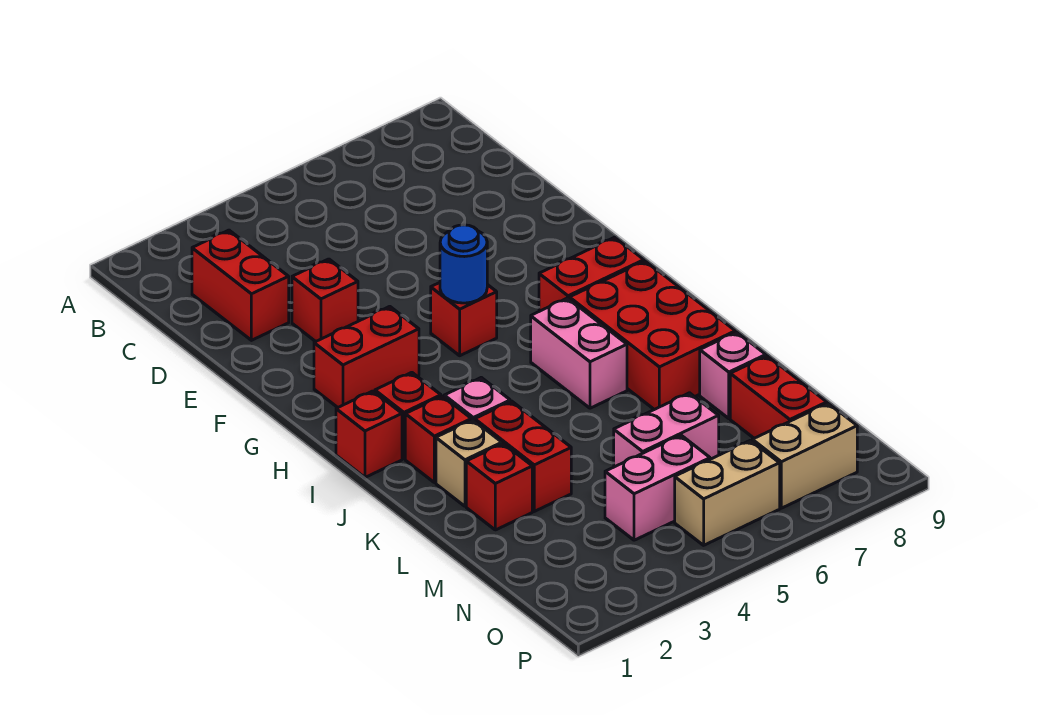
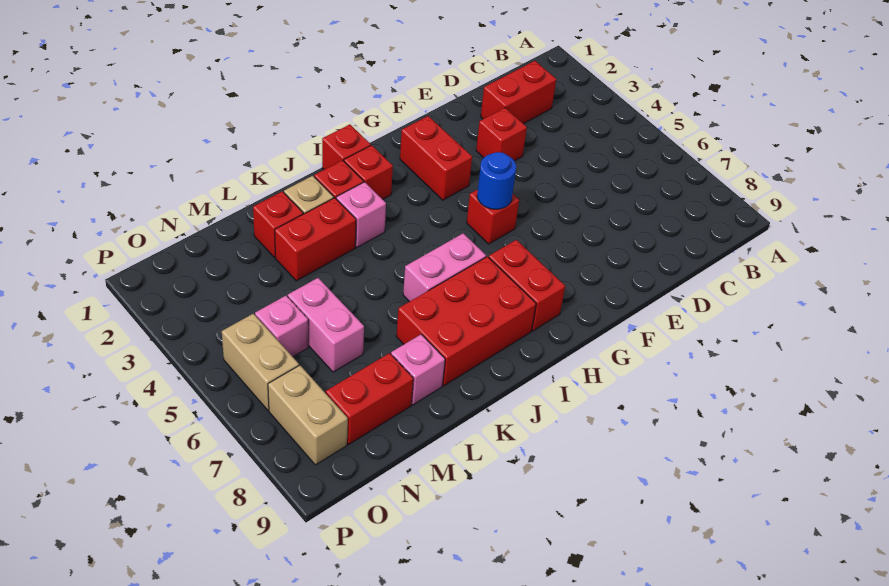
pink brick N4:N5 level 1 -> pink brick N5 level 1

